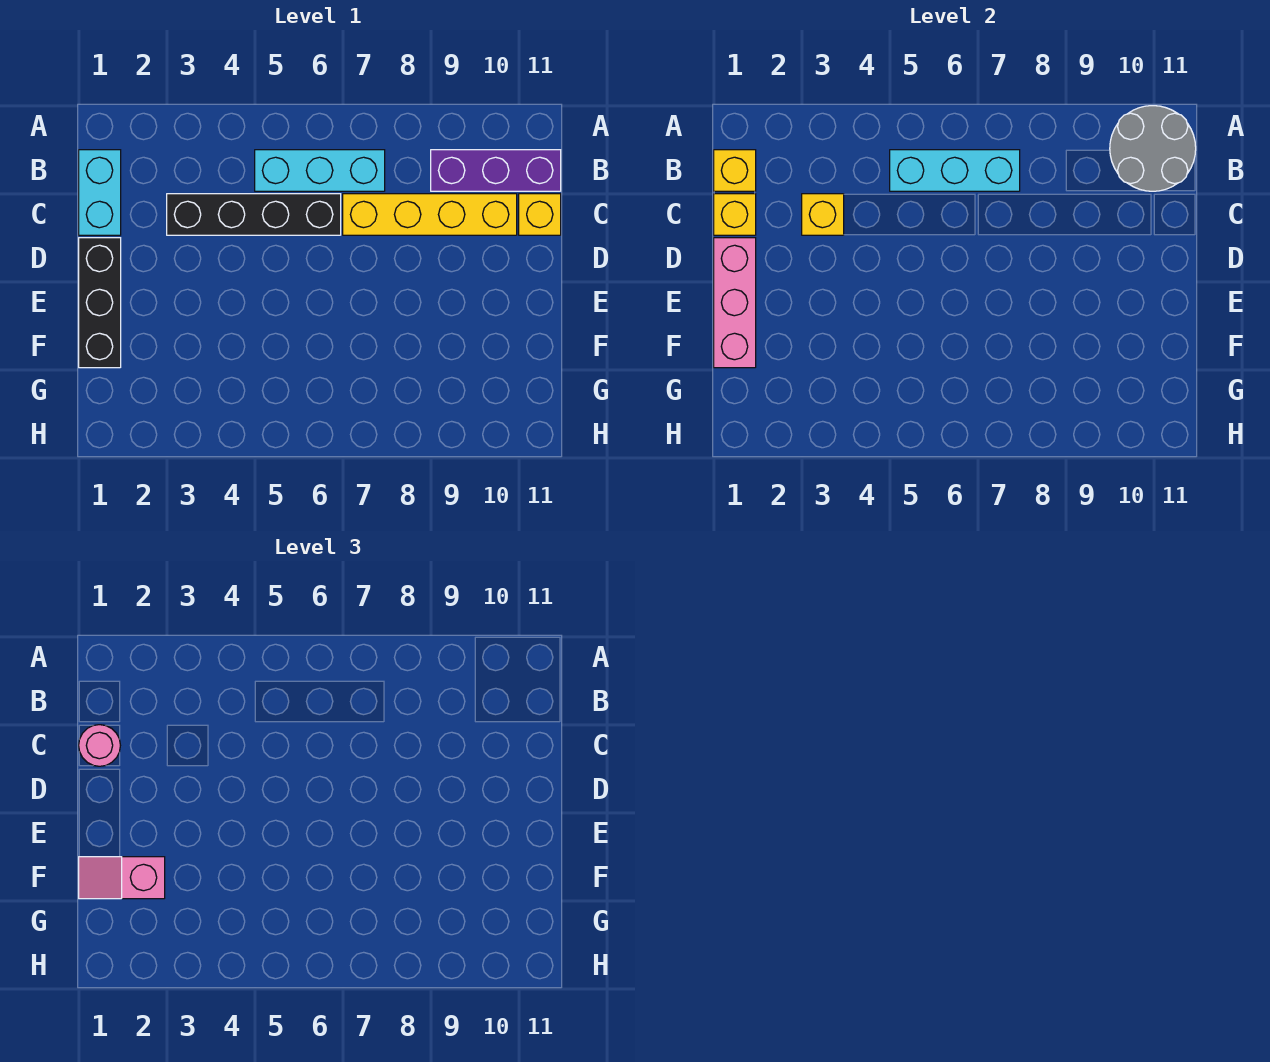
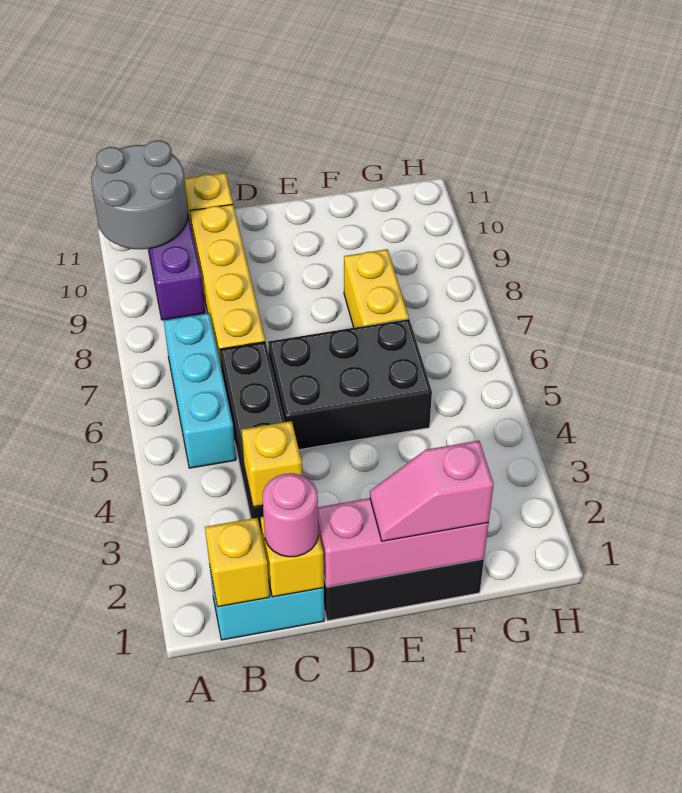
cyan brick B5:B7 level 2 -> none
none -> black brick D5:F6 level 1
pink slope F1:F2 level 3 top 2 -> pink slope E1:F1 level 3 top F
none -> yellow brick F7:F8 level 1

